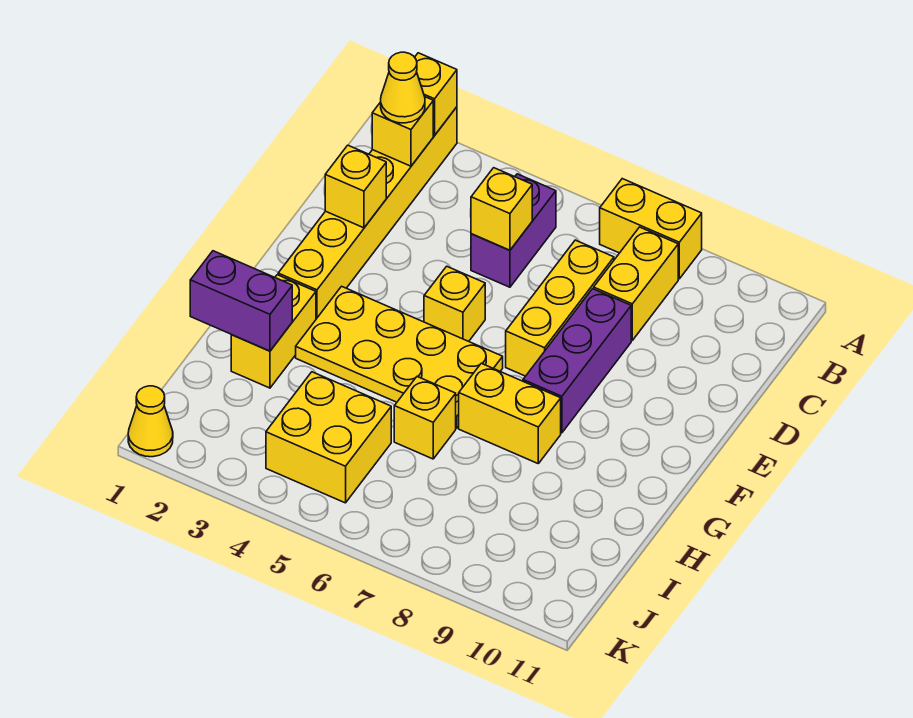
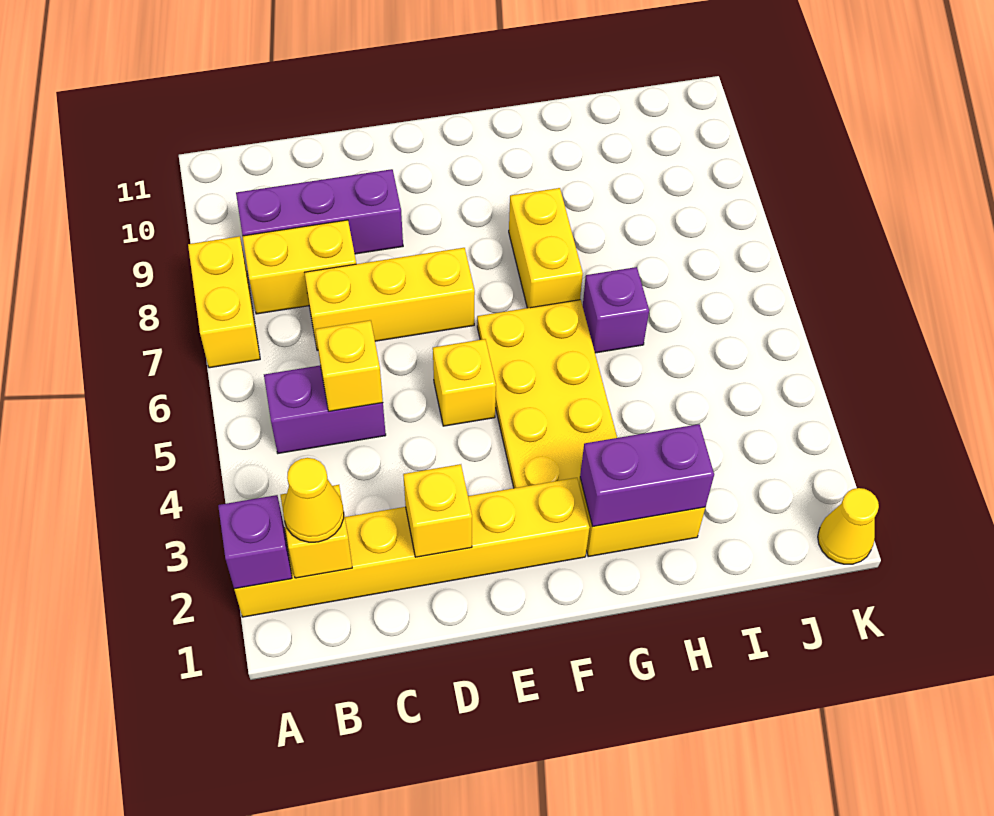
yellow brick A2 level 2 -> purple brick A2 level 2
purple brick D8:F8 level 1 -> purple brick B9:D9 level 1
purple brick H1:H2 level 2 -> purple brick G2:H2 level 2
yellow brick H6 level 1 -> purple brick H6 level 1
yellow brick I4:J5 level 1 -> none

